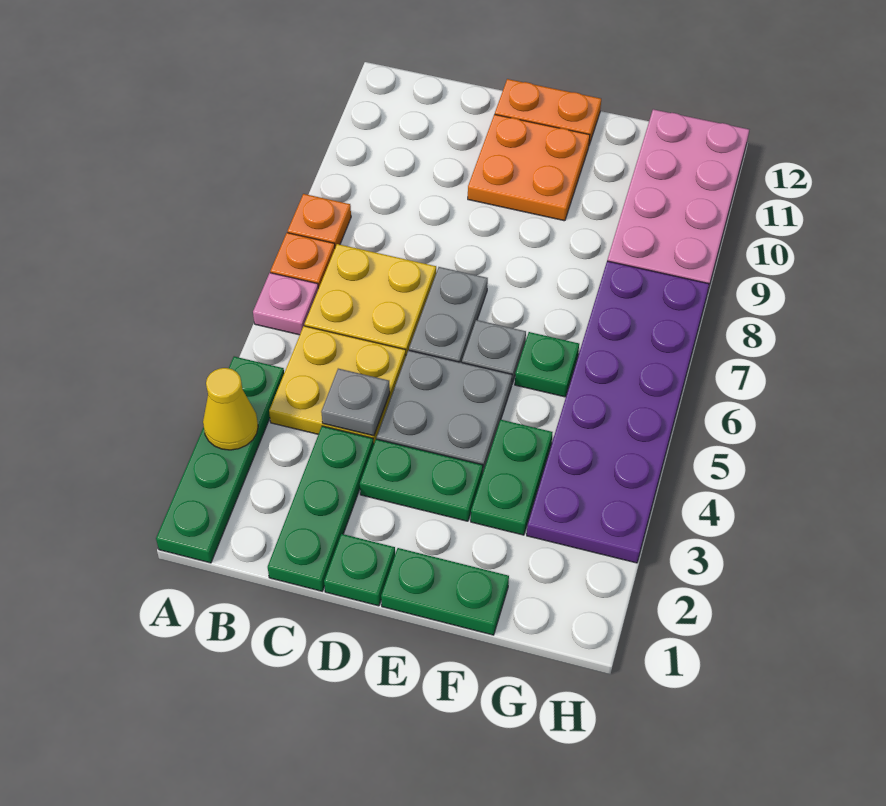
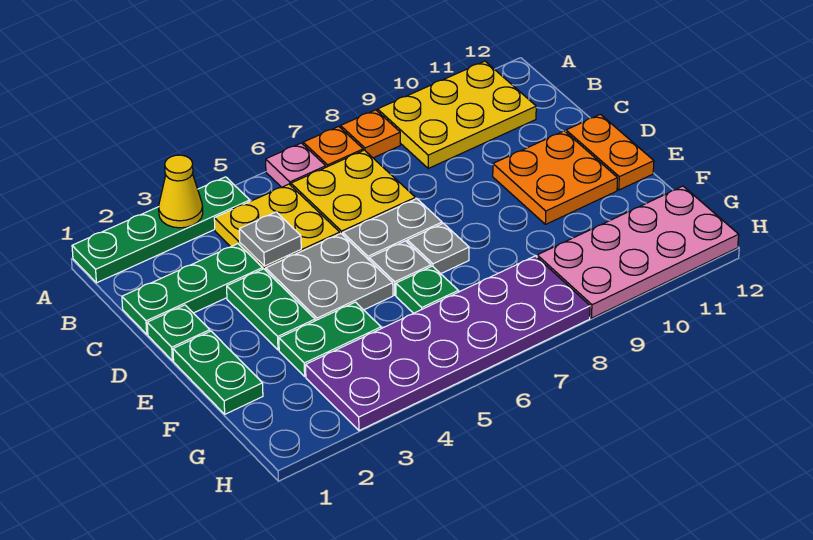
none -> yellow plate A9:B11 level 1
none -> grey plate E7 level 1

